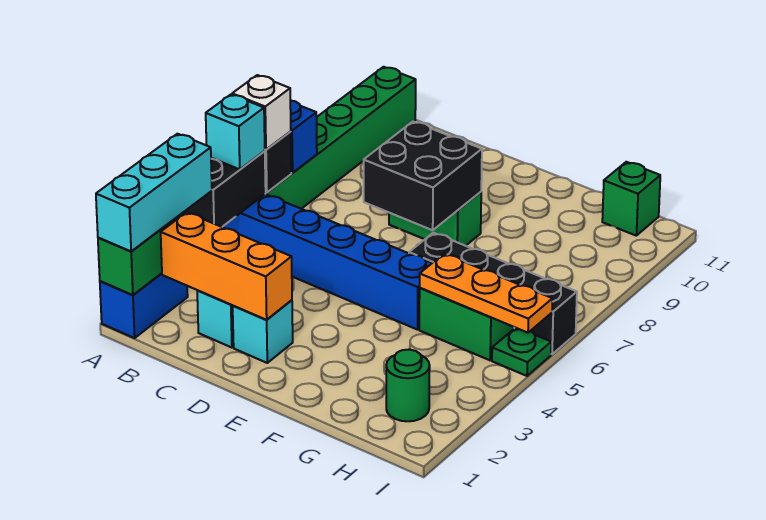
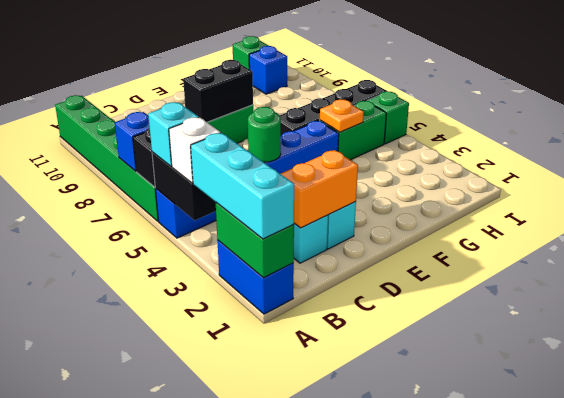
white brick A6 level 3 -> white brick A4 level 3
orange brick B2:D2 level 2 -> orange brick C2:D2 level 2
black brick D7:E8 level 2 -> black brick D8:E8 level 2
orange plate G5:I5 level 2 -> orange plate G5 level 2
green round brick H2 level 1 -> green round brick D5 level 2
none -> blue brick H10 level 1
green plate I5 level 1 -> green brick I5 level 1

